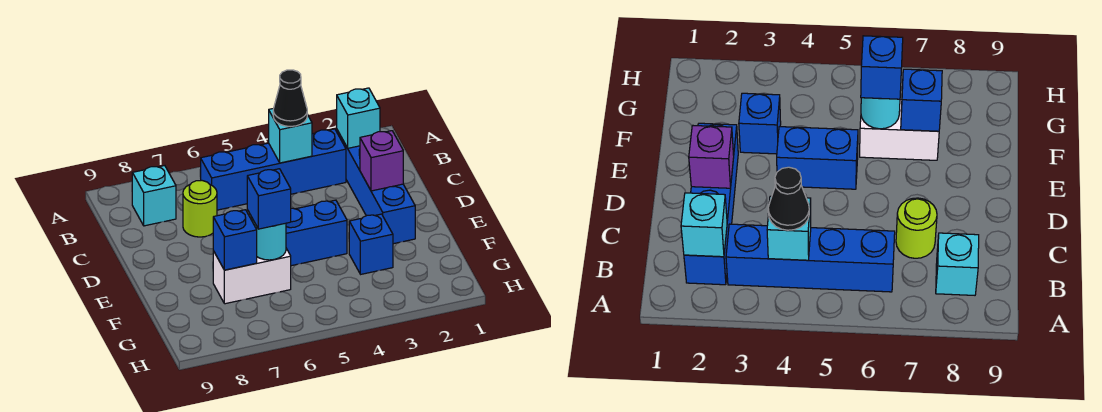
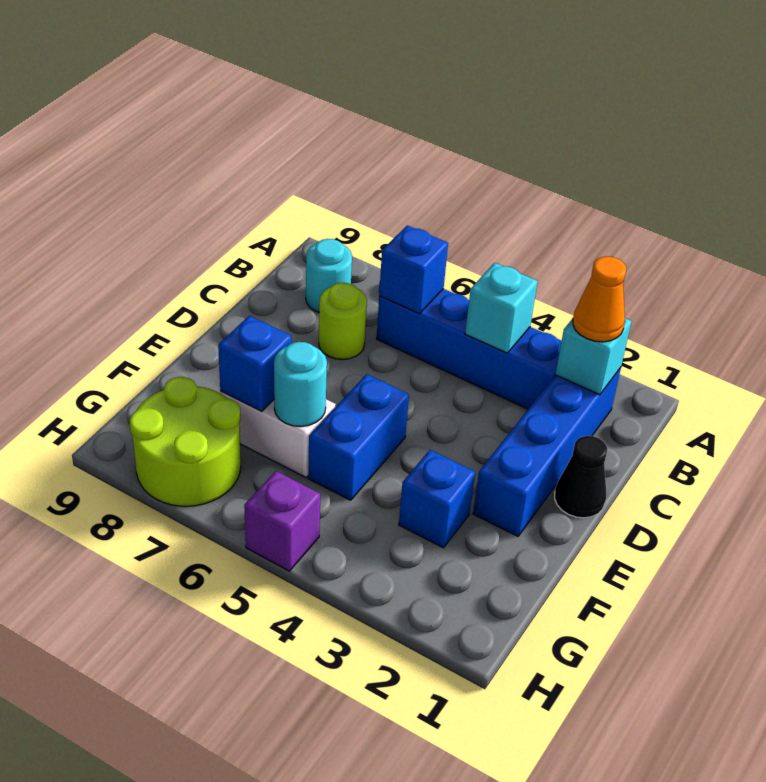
none -> orange cone B2 level 3
black cone B4 level 3 -> black cone D1 level 1
cyan brick B8 level 1 -> cyan round brick B8 level 1
purple brick D2 level 2 -> purple brick H5 level 1
blue brick E4:E5 level 1 -> blue brick E5:F5 level 1
blue brick F6 level 3 -> blue brick B6 level 2
none -> lime round brick G7:H8 level 1

